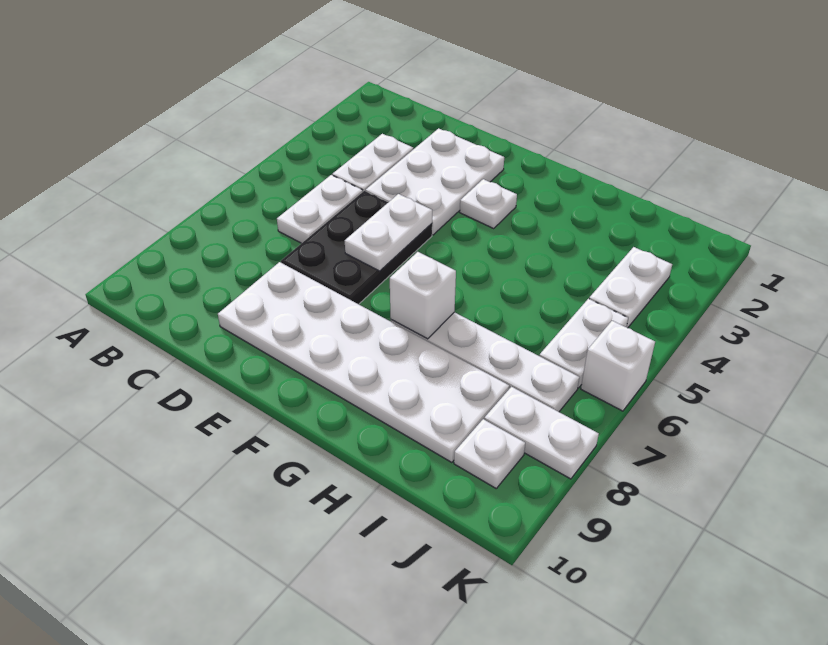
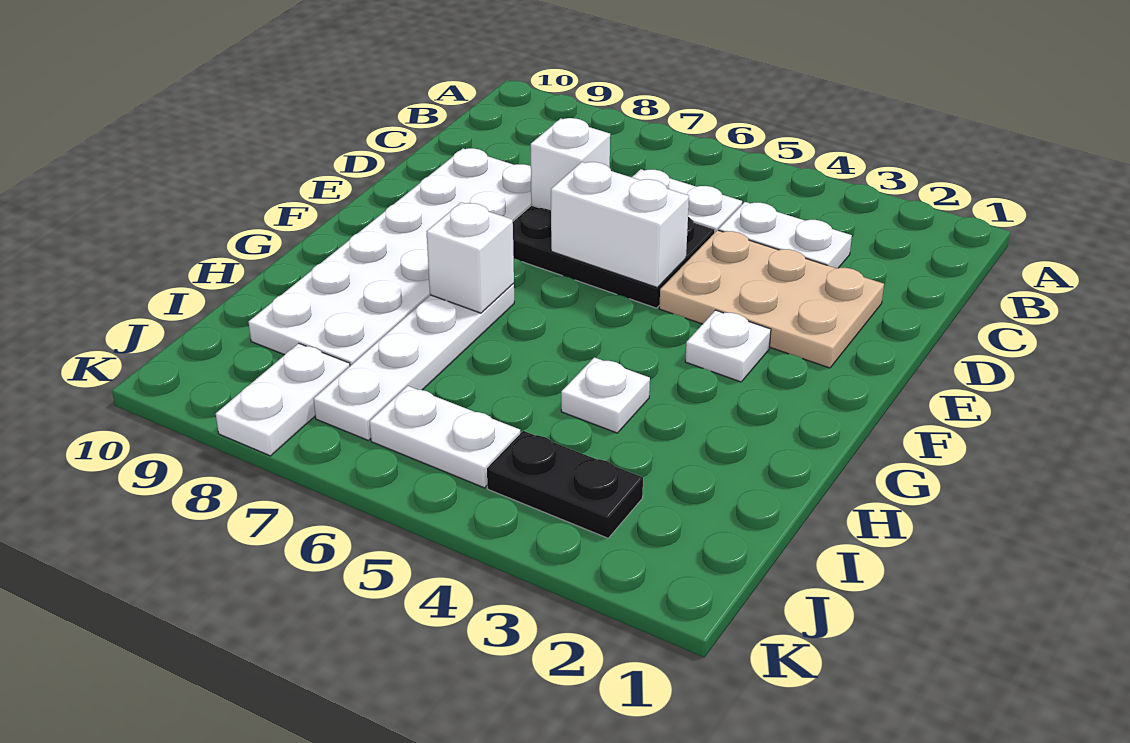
white plate D2:E4 level 1 -> tan plate D2:E4 level 1
white plate E5:E6 level 2 -> white brick E5:E6 level 2
white plate J3:J4 level 1 -> black plate J3:J4 level 1
white plate J9 level 1 -> white plate H4 level 1
white brick K6 level 1 -> white brick D7 level 2

